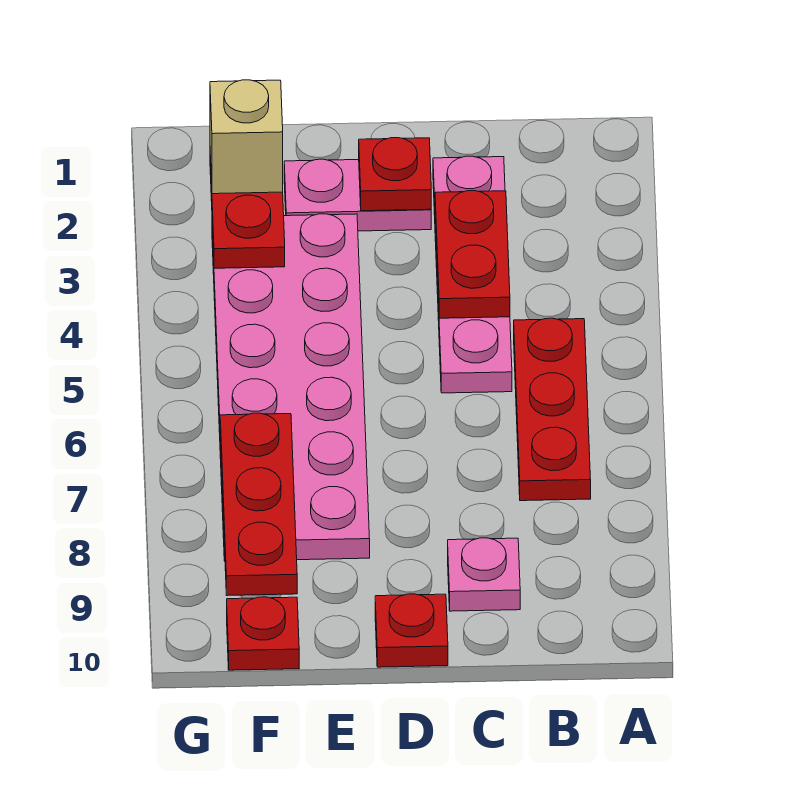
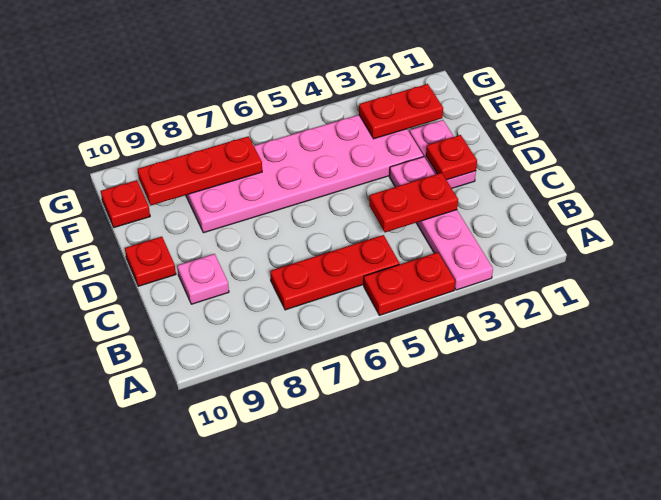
none -> red plate A4:A5 level 1
pink plate C2:C5 level 1 -> pink plate A3:D3 level 1
tan brick F2 level 3 -> none

